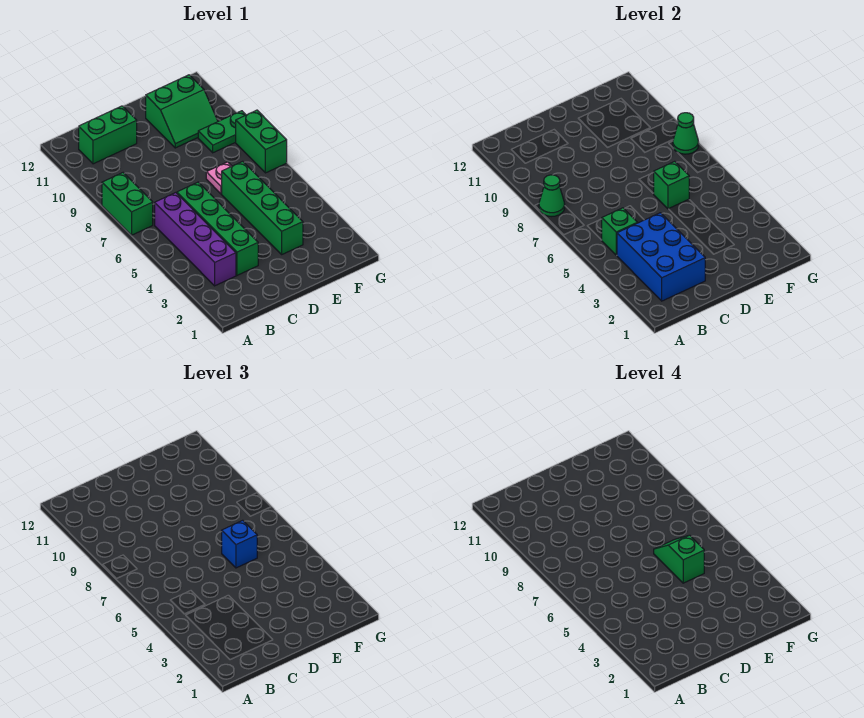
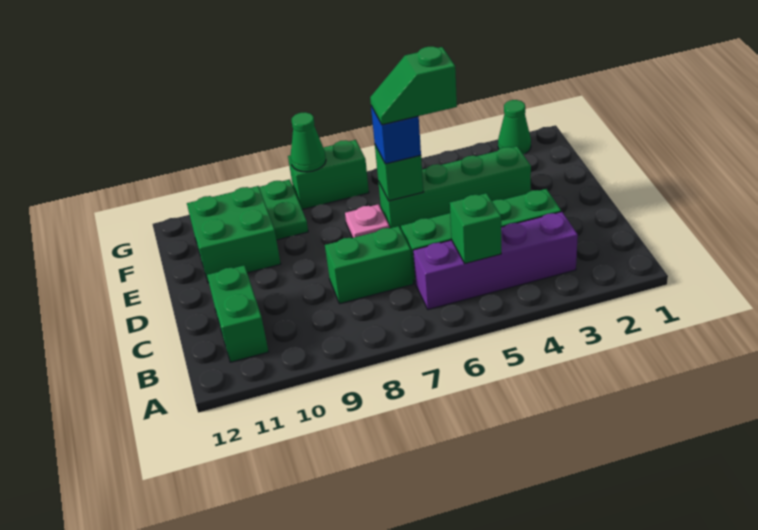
green brick A7:A8 level 1 -> green brick C7:C8 level 1
green cone A8 level 2 -> green cone G2 level 1
blue brick B2:C4 level 2 -> none
green slope E10:F11 level 1 top 11 -> green brick E10:F11 level 1

